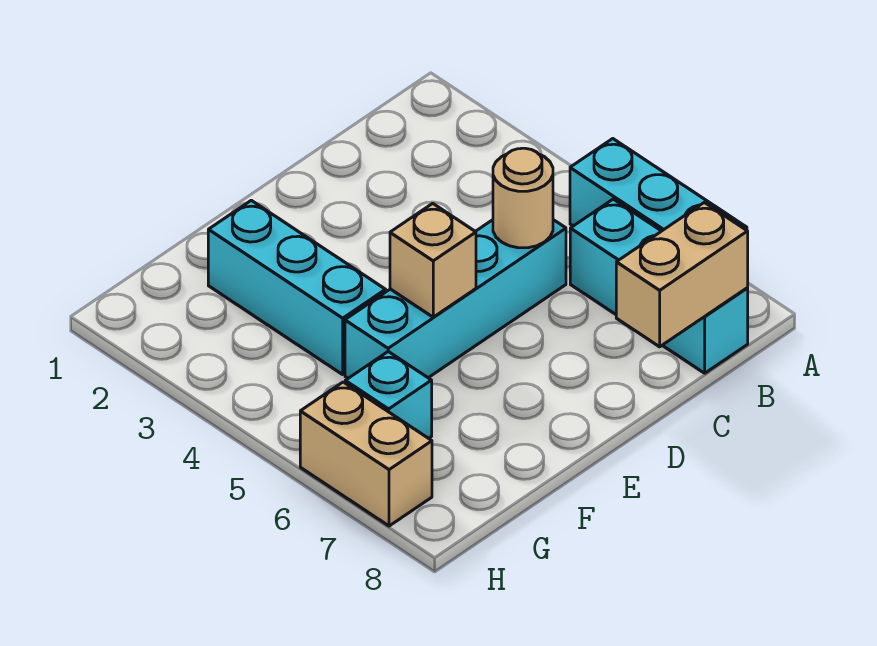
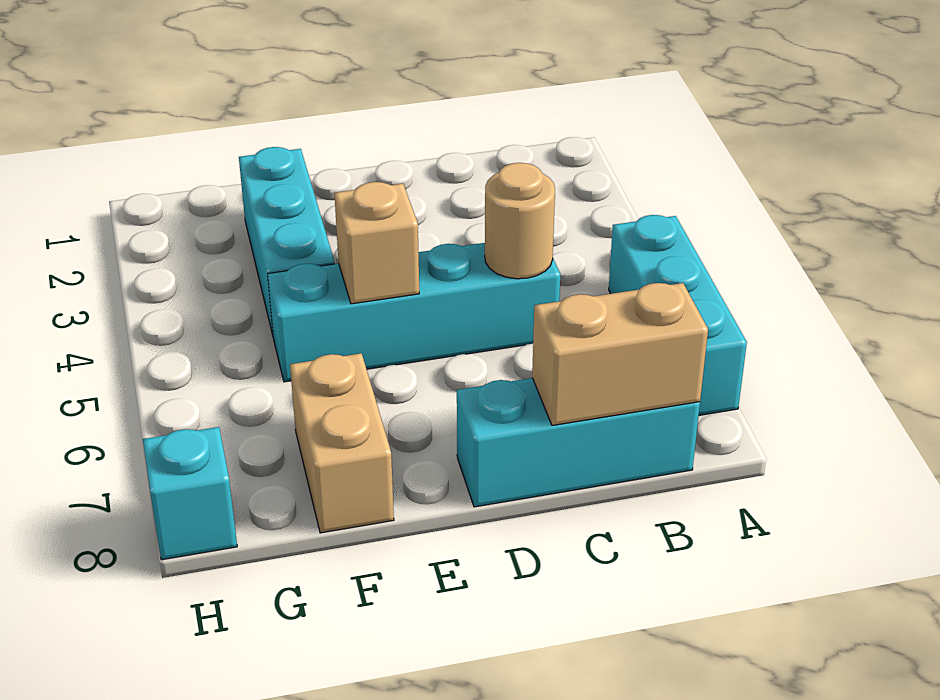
cyan brick B6:B8 level 1 -> cyan brick B8:D8 level 1
cyan brick G6 level 1 -> cyan brick H8 level 1
tan brick H6:H7 level 1 -> tan brick F7:F8 level 1

